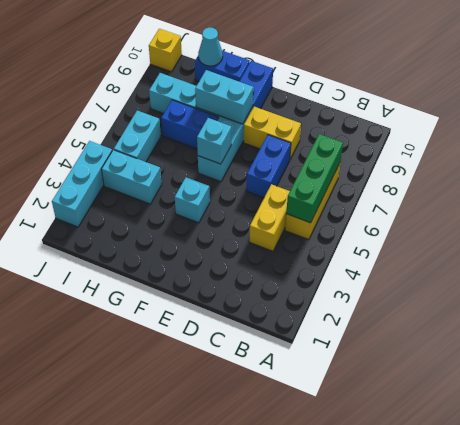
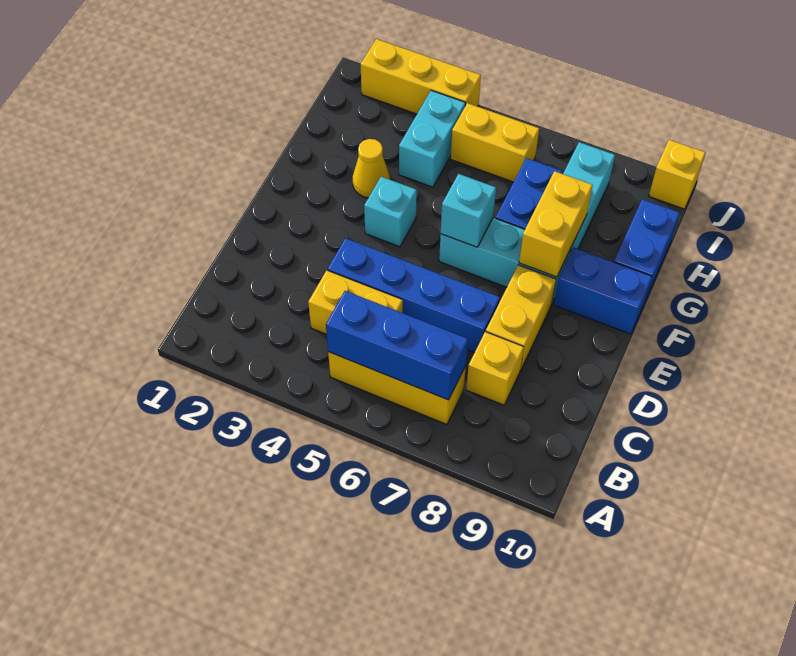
green brick B5:B7 level 2 -> blue brick B5:B7 level 2
none -> yellow brick C8 level 1
blue brick D6:D7 level 1 -> blue brick D4:D7 level 1
cyan brick F8:G8 level 2 -> yellow brick F8:G8 level 2
none -> yellow cone G3 level 1
cyan cone H10 level 2 -> none
cyan brick I5:I6 level 1 -> yellow brick I5:I6 level 1
cyan brick J2:J4 level 1 -> yellow brick J2:J4 level 1

